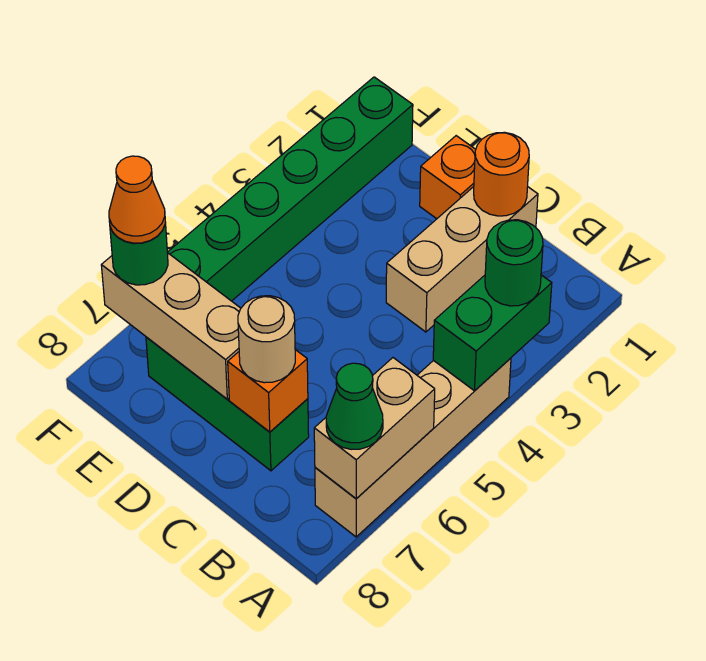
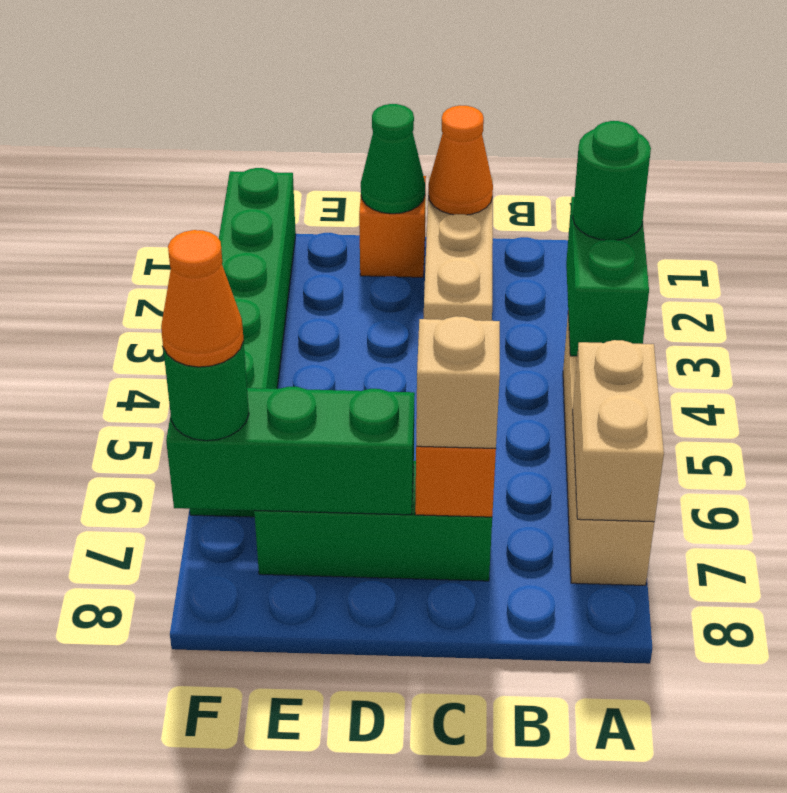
green cone A7 level 3 -> green cone D1 level 2
orange round brick C1 level 2 -> orange cone C1 level 2
tan round brick C7 level 3 -> tan brick C7 level 3
tan brick D7:F7 level 2 -> green brick D7:F7 level 2

